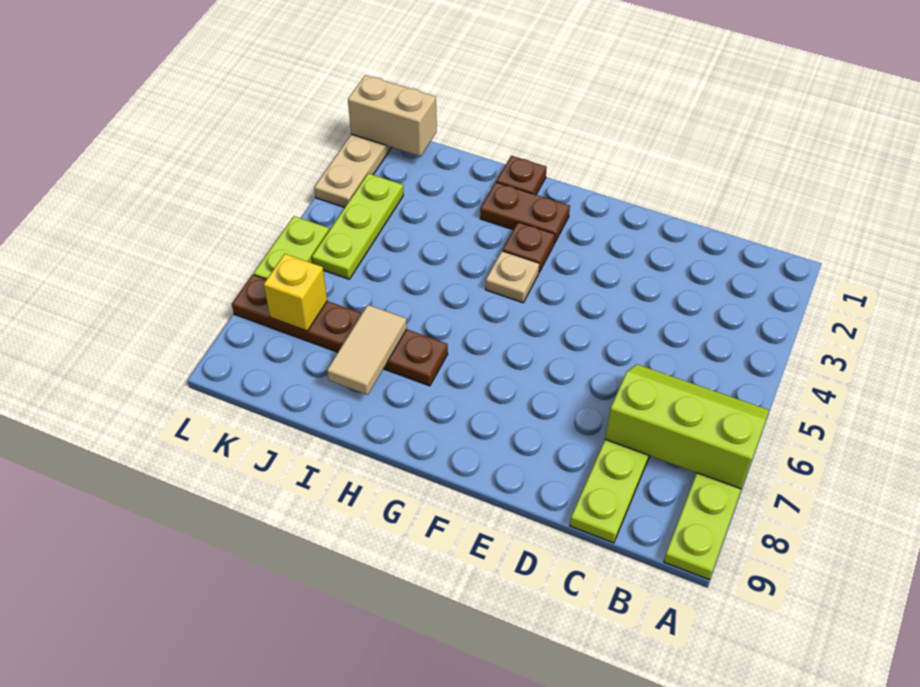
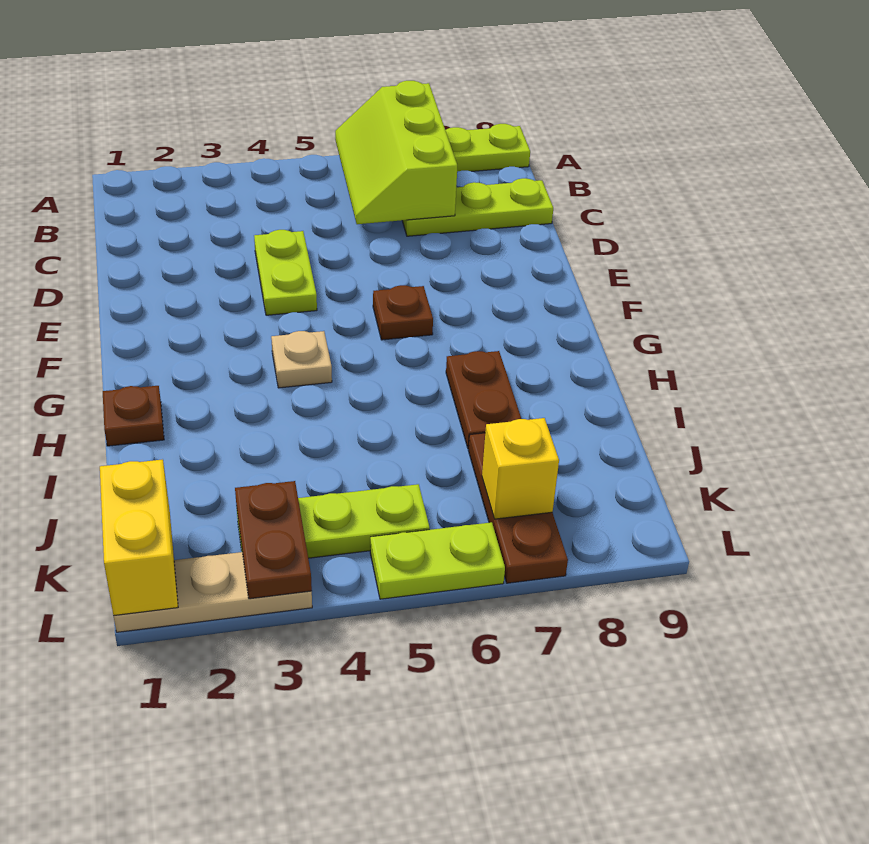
none -> lime plate D4:E4 level 1
brown plate G2:H2 level 1 -> brown plate K3:L3 level 2
brown plate G3 level 1 -> brown plate F6 level 1
tan tile I7:I8 level 2 -> none
tan brick K1:L1 level 2 -> yellow brick K1:L1 level 2

